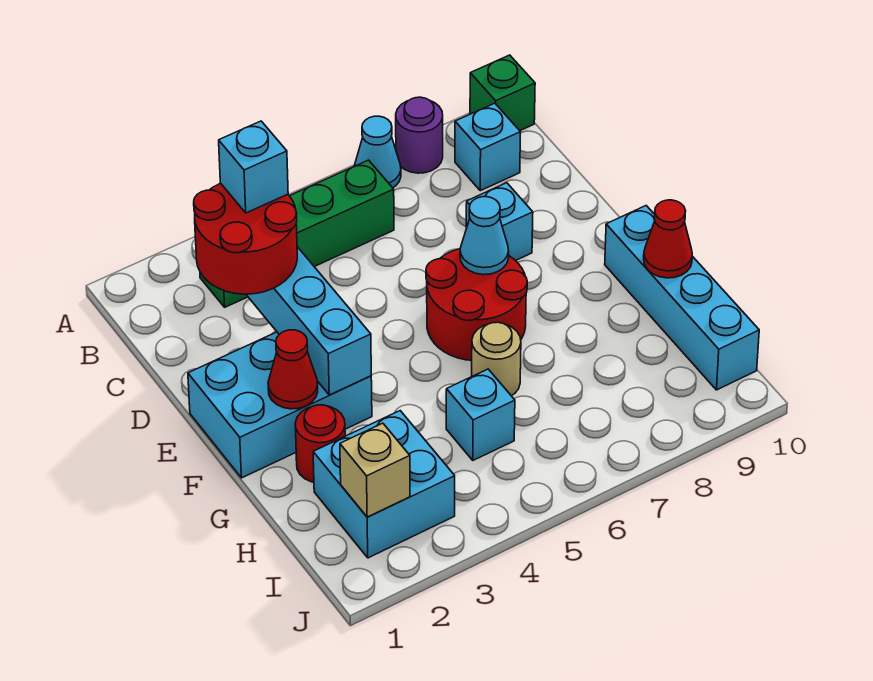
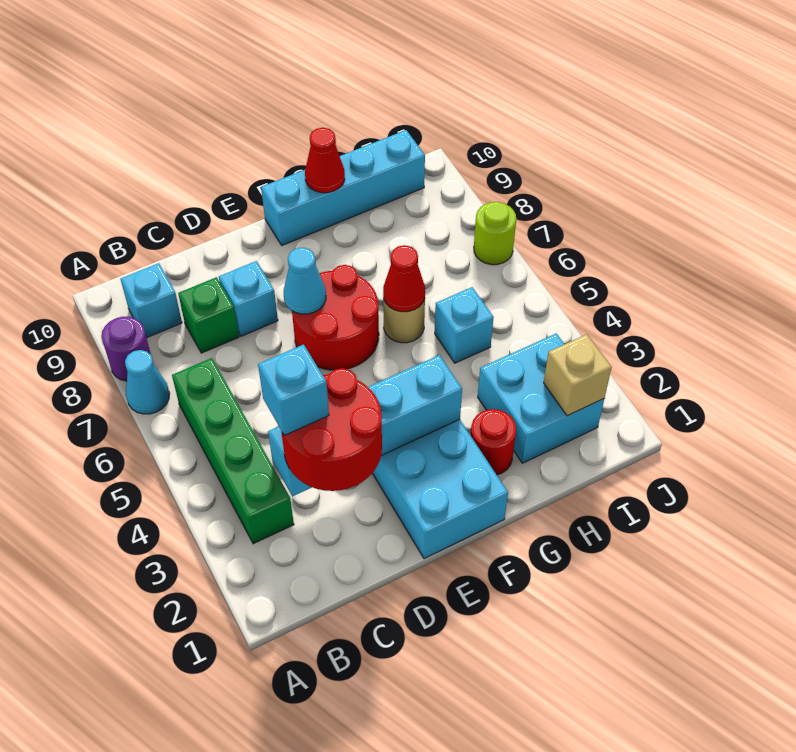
green brick A10 level 1 -> green brick C8 level 1
red cone F2 level 2 -> red cone G6 level 2
none -> lime round brick J7 level 1

